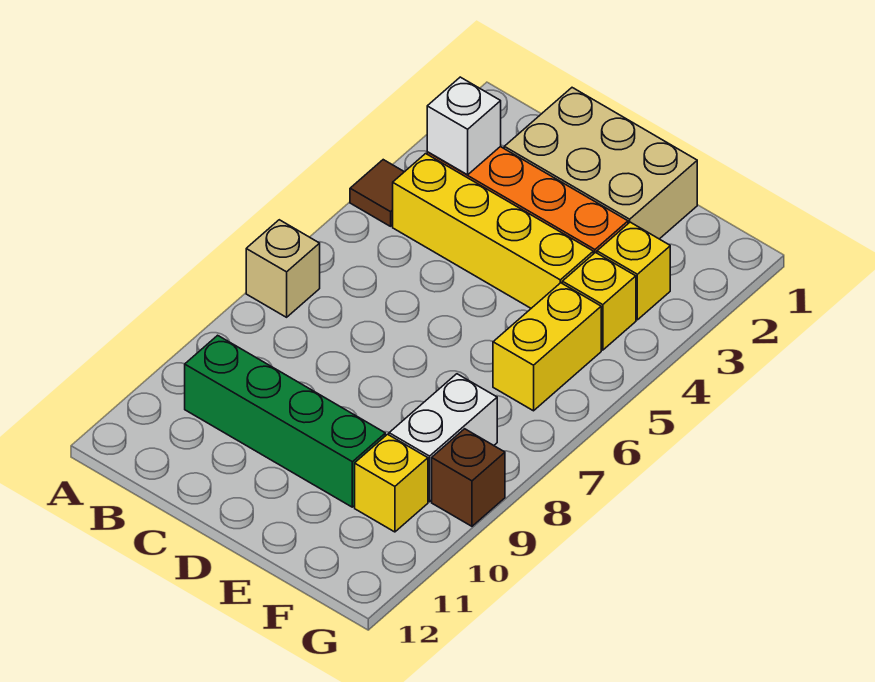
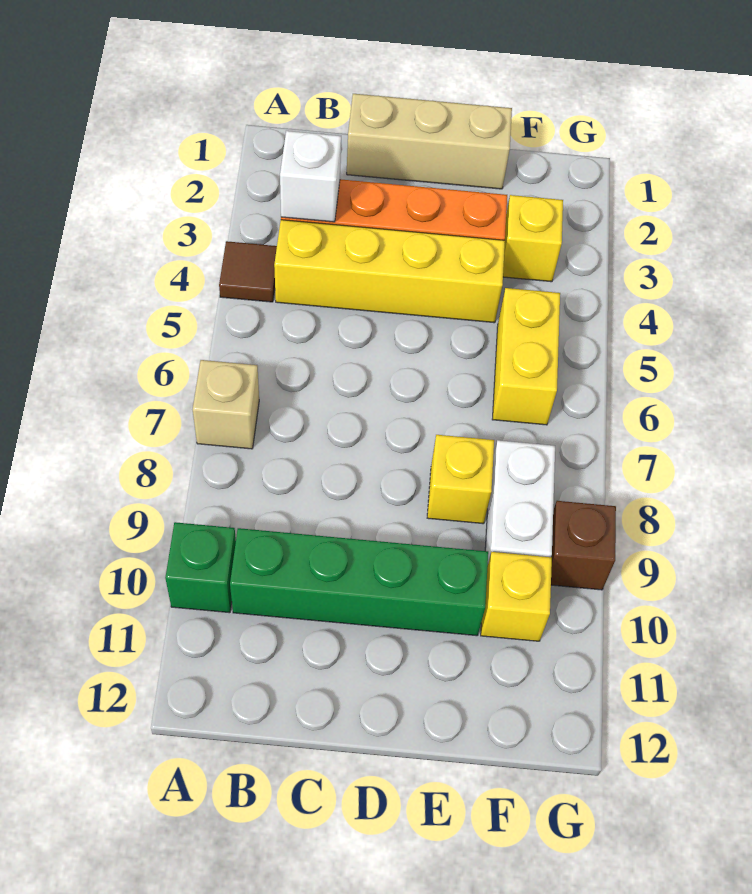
none -> green brick A10 level 1
tan brick C1:E2 level 1 -> tan brick C1:E1 level 1
yellow brick F4 level 1 -> yellow brick E8 level 1

